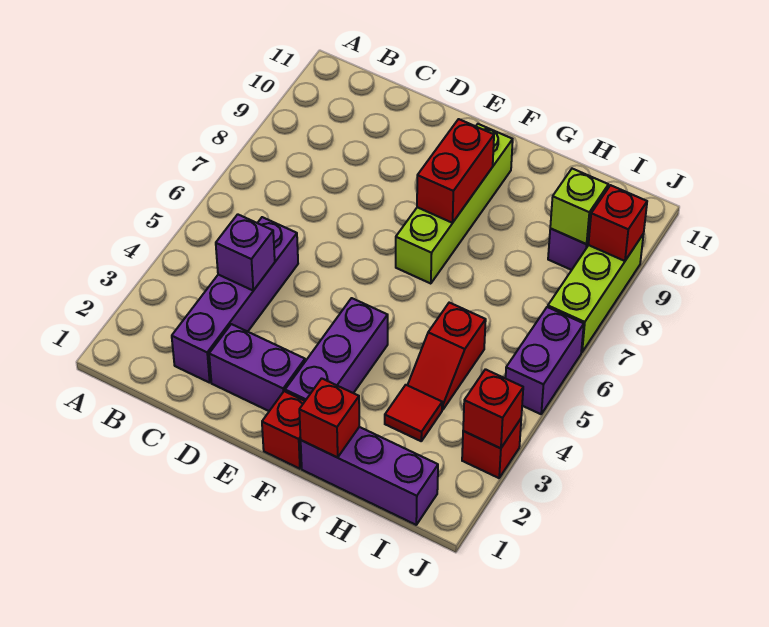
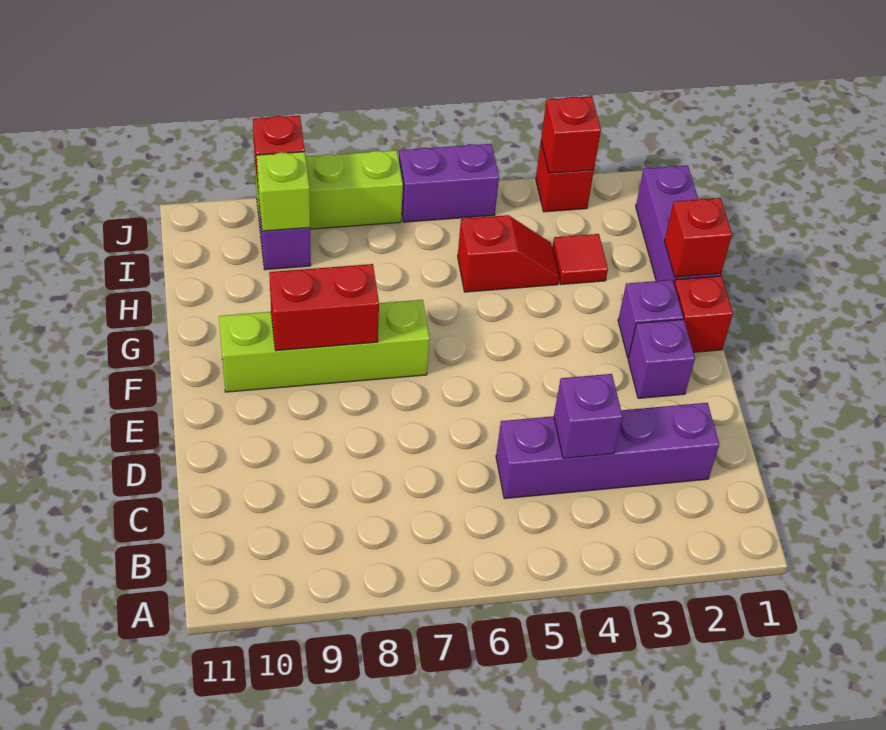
purple brick D2:E2 level 1 -> purple brick E2 level 1
purple brick F2:F4 level 1 -> purple brick F2 level 1

